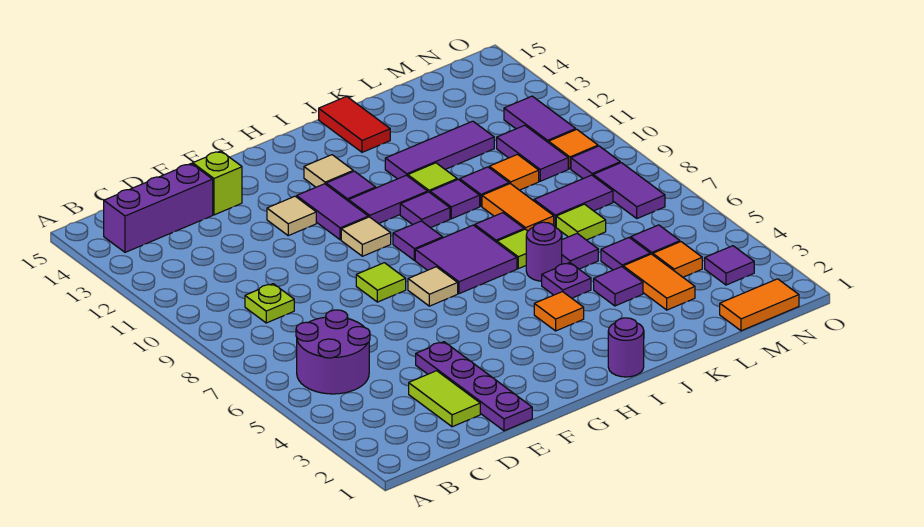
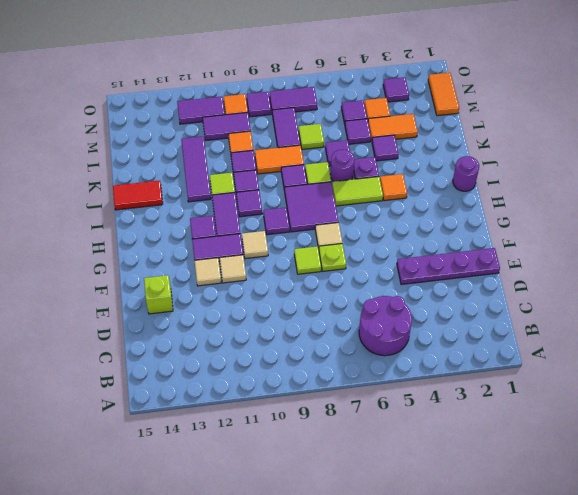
purple brick B14:D14 level 1 -> none
lime plate C9 level 1 -> lime plate F7 level 1
lime tile D2:D3 level 1 -> lime tile I5:I6 level 1
tan tile H13 level 1 -> tan tile F11 level 1

